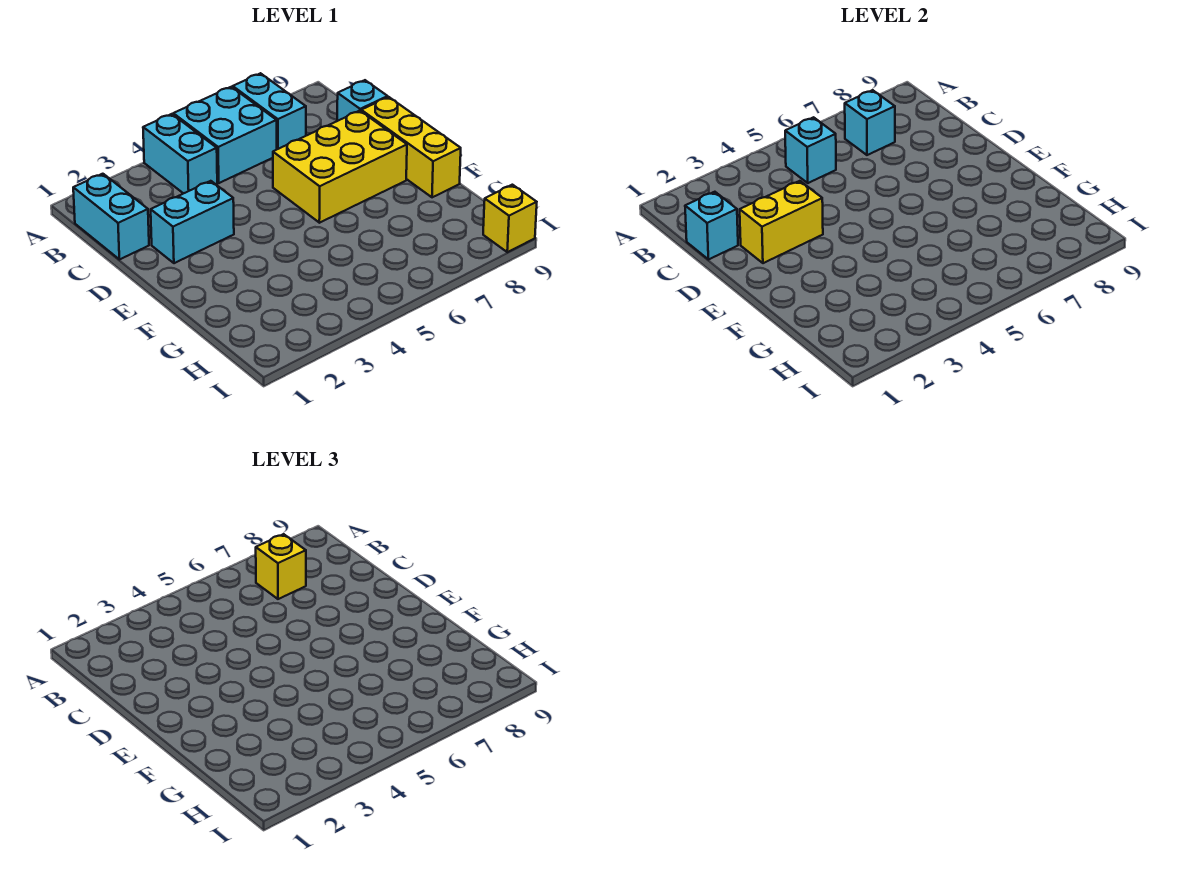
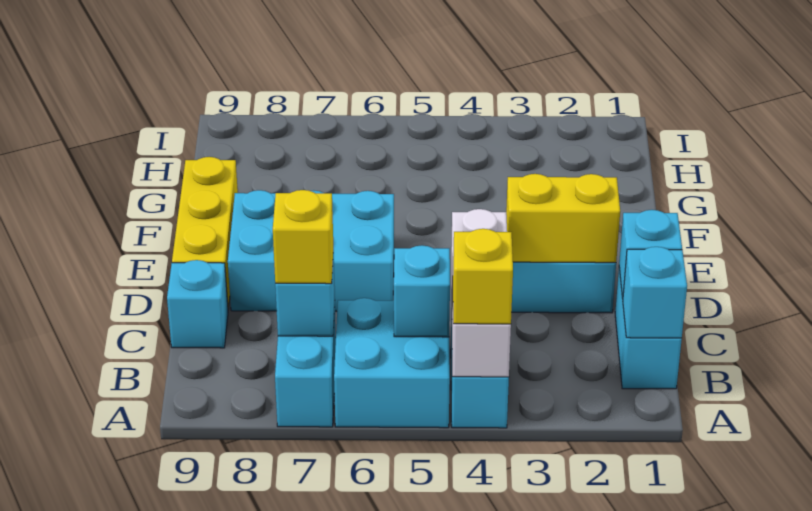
none -> white brick A4:C4 level 2
none -> cyan brick B1 level 2
yellow brick D6:E8 level 1 -> cyan brick D6:E8 level 1
yellow brick I9 level 1 -> yellow brick A4 level 3

